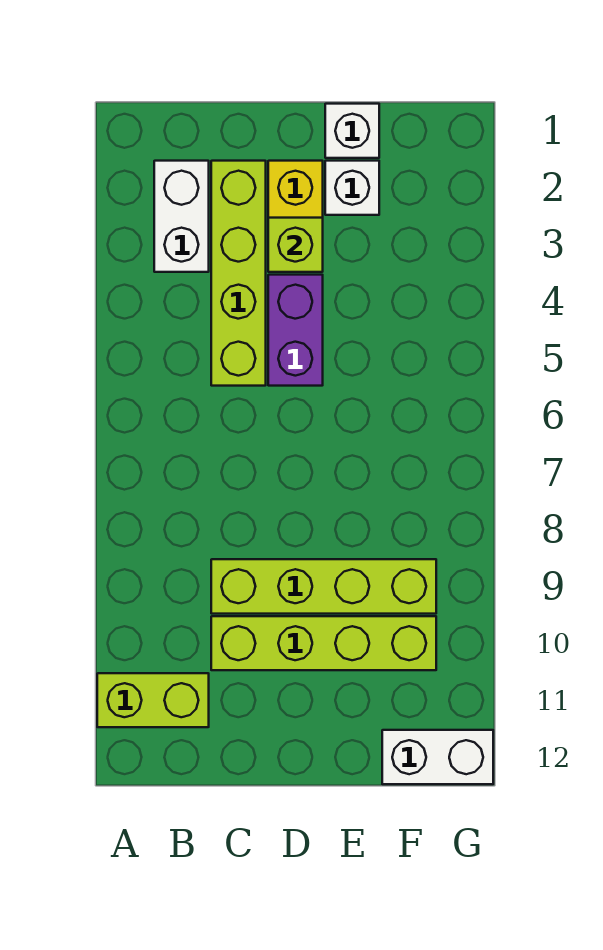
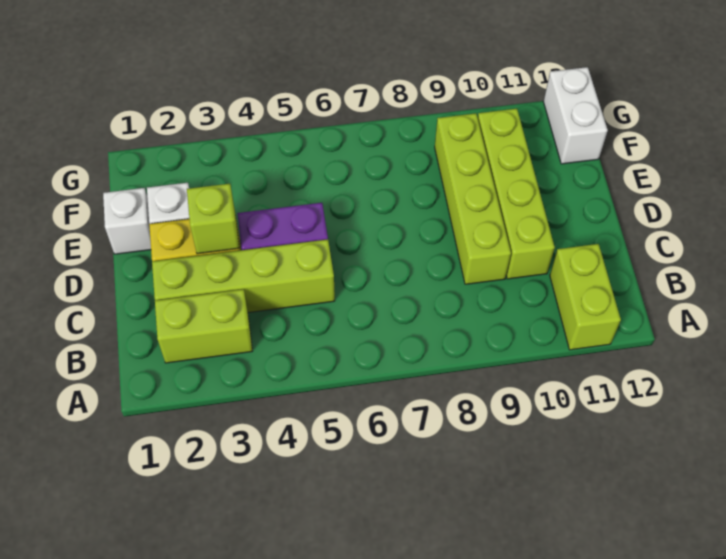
white brick B2:B3 level 1 -> lime brick B2:B3 level 1

